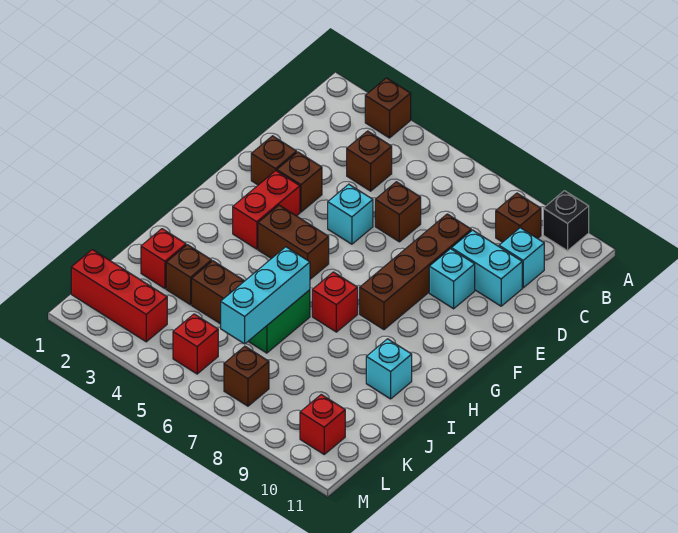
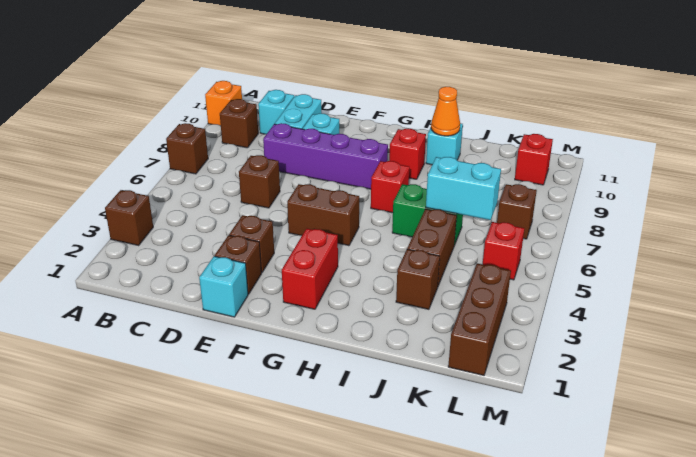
black brick A10 level 1 -> orange brick A10 level 1
brown brick C4 level 1 -> brown brick A7 level 1
brown brick D8:G8 level 1 -> purple brick D8:G8 level 1
cyan brick E5 level 1 -> cyan brick E1 level 1
red brick F3:G3 level 1 -> red brick G2:G3 level 1
brown brick G4:G5 level 1 -> brown brick F5:G5 level 1
cyan brick I6:K6 level 2 -> cyan brick J6:K6 level 2
none -> orange cone I10 level 2
red brick J2 level 1 -> red brick H9 level 1
red brick L1:L3 level 1 -> brown brick L1:L3 level 1

